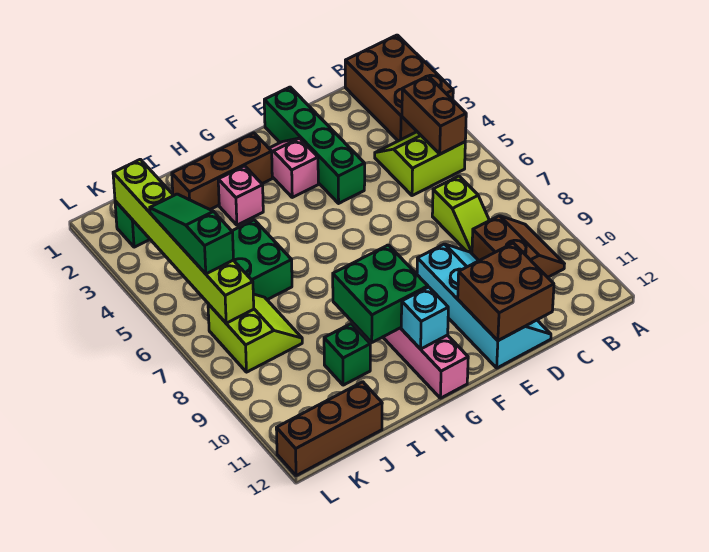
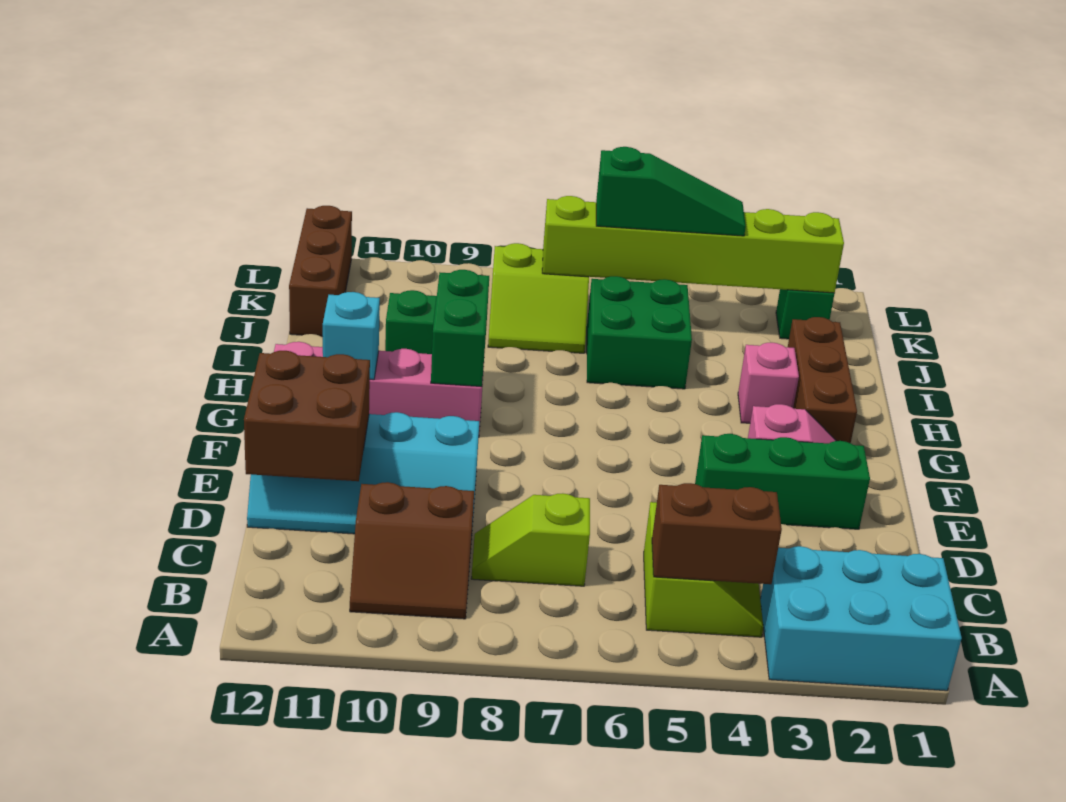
brown brick A1:B3 level 1 -> cyan brick A1:B3 level 1
green brick E1:E4 level 1 -> green brick E2:E4 level 1
green brick G9:H10 level 2 -> green brick G9:H9 level 2

